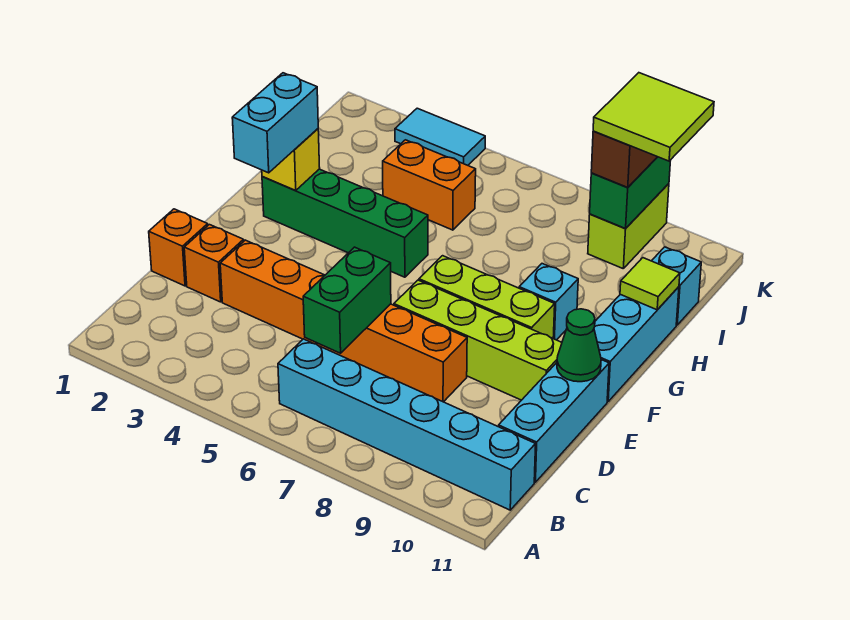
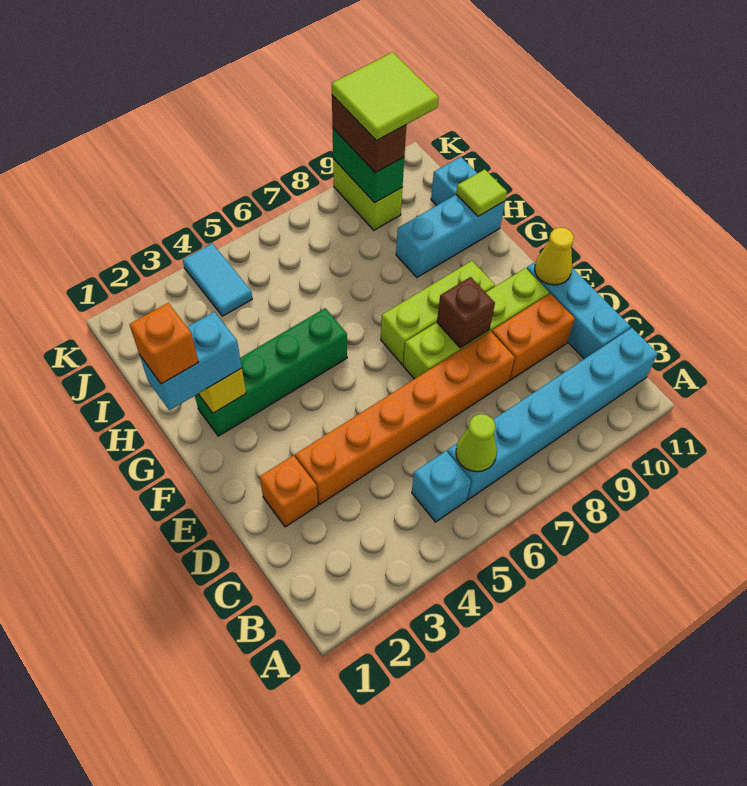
none -> lime cone B6 level 2
green brick C6:D6 level 2 -> none
orange brick D1 level 1 -> orange brick G1 level 4
none -> brown brick E8 level 2
green cone E11 level 2 -> yellow cone E11 level 2
cyan brick F2:G2 level 3 -> cyan brick G1:G2 level 3
cyan brick F11:H11 level 1 -> cyan brick H9:H11 level 1
cyan brick G9 level 1 -> cyan brick B5 level 1
orange brick I4:I5 level 1 -> orange brick D9:D10 level 1
cyan tile K3:K4 level 1 -> cyan tile J4:K4 level 1

